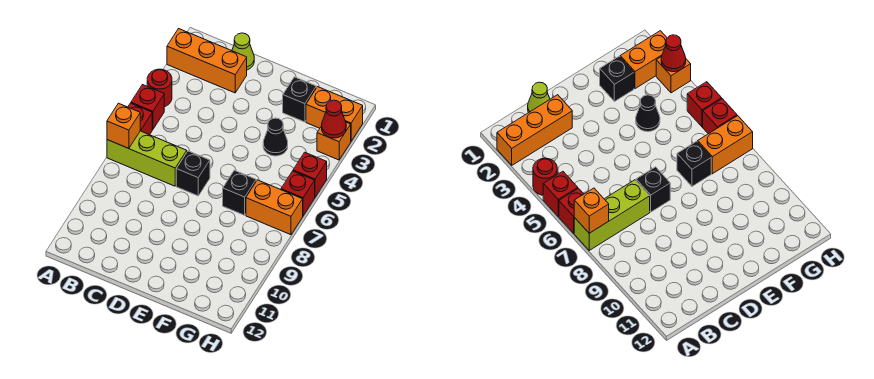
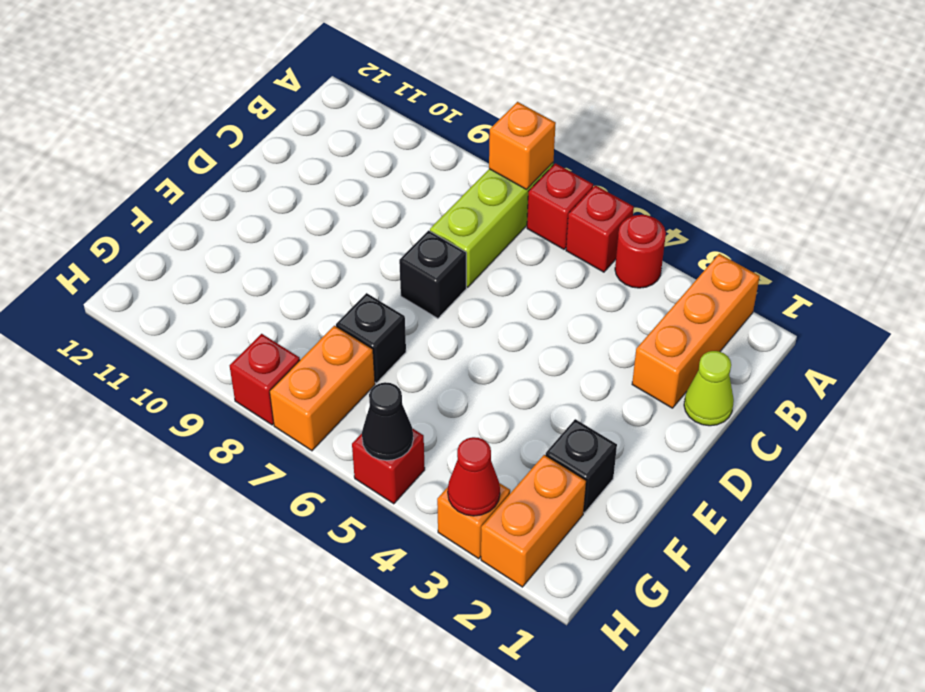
black cone F4 level 1 -> black cone H5 level 2
red brick H6 level 1 -> red brick H8 level 1

